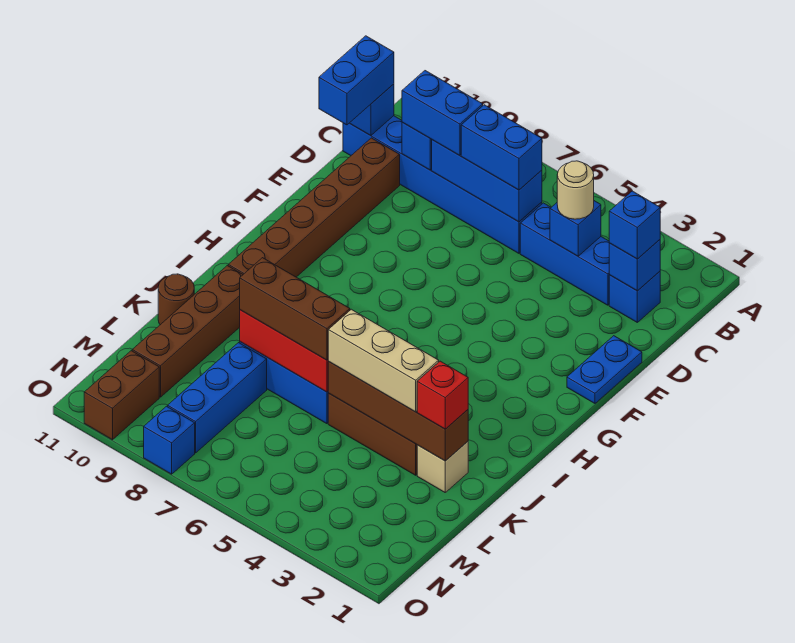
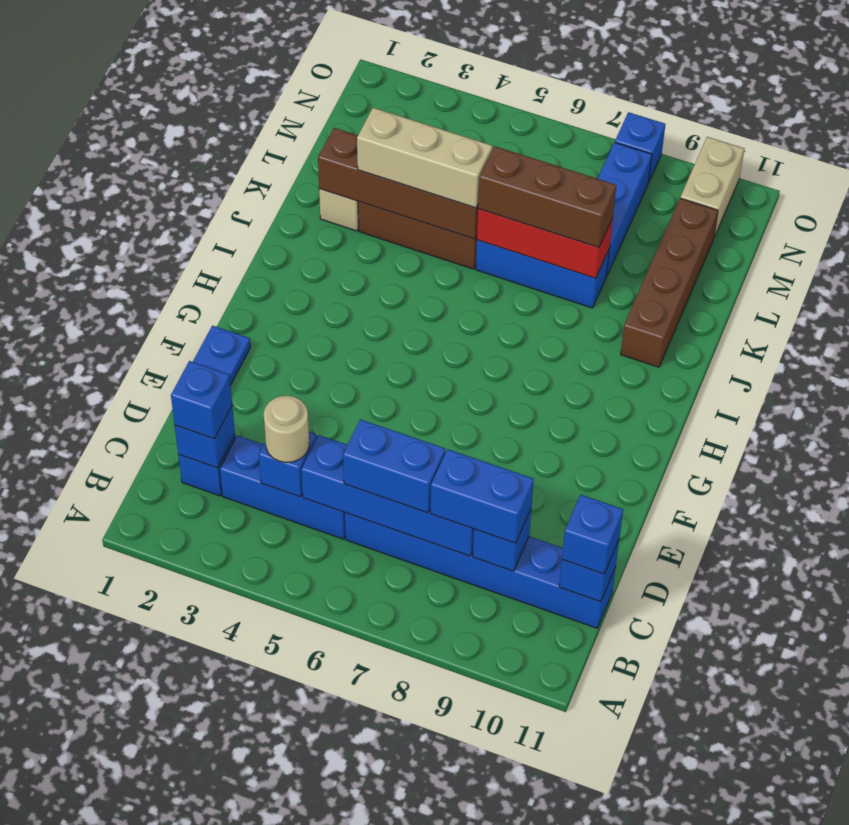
blue brick C6:C8 level 2 -> blue brick C5:C8 level 2
blue brick C11:D11 level 3 -> blue brick C11 level 3
brown brick D10:I10 level 1 -> none
red brick K2 level 3 -> none
brown round brick K11 level 1 -> none
brown brick N10:O10 level 1 -> tan brick N10:O10 level 1

